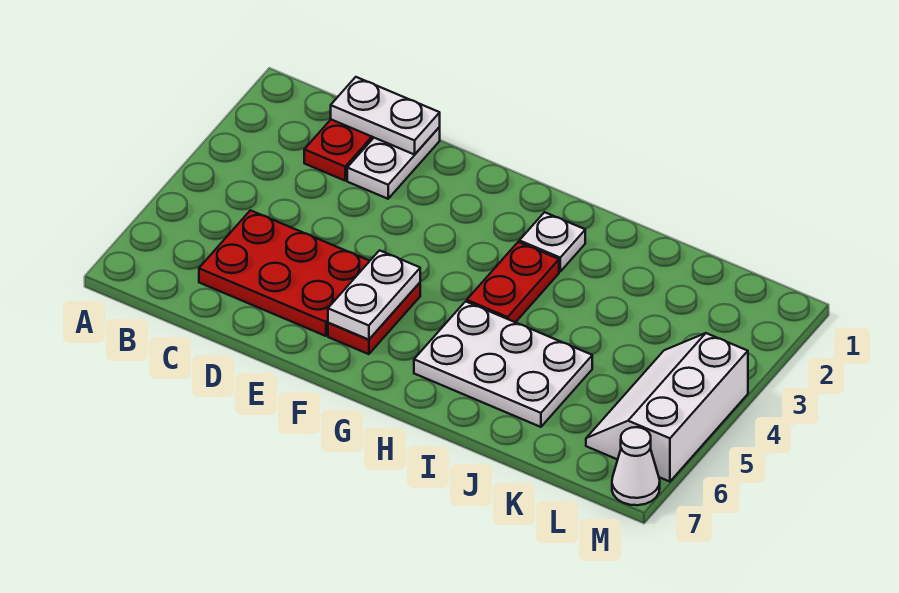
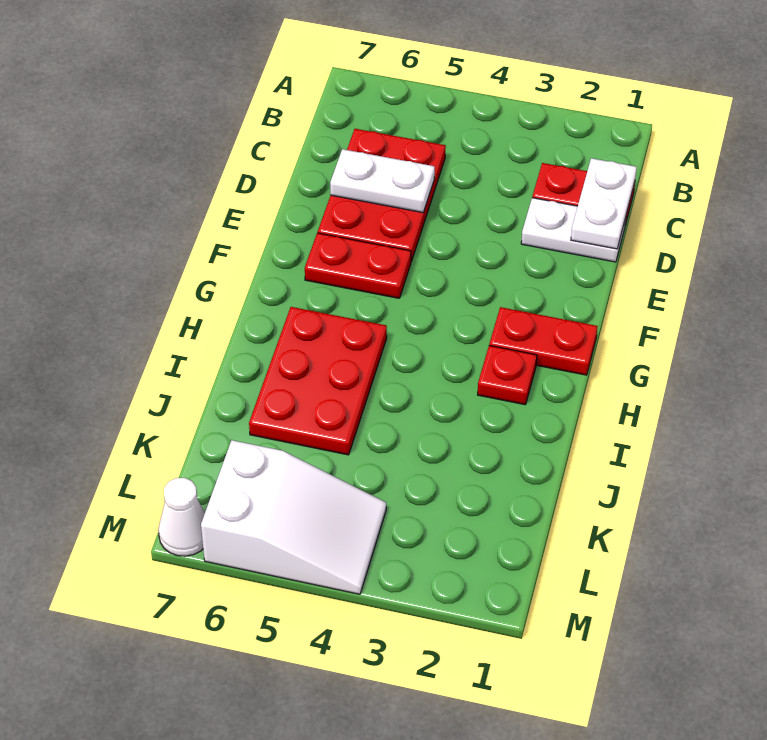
white plate F5:F6 level 2 -> white plate D5:D6 level 2
white plate H2 level 1 -> red plate H2 level 1
red plate H3:H4 level 1 -> red plate G1:G2 level 1
white plate H5:J6 level 1 -> red plate H5:J6 level 1
white slope L4:M6 level 1 top M -> white slope L4:M6 level 1 top 6

